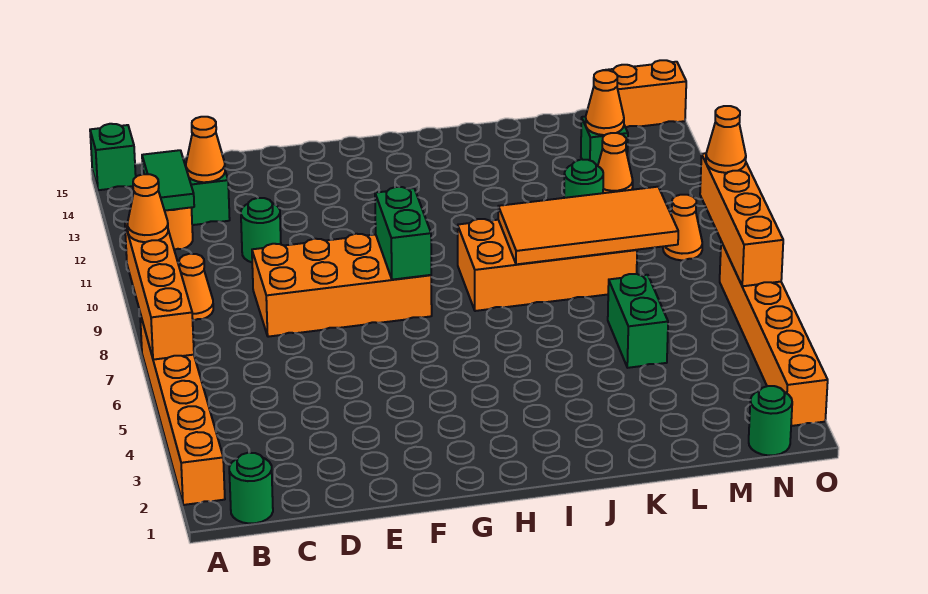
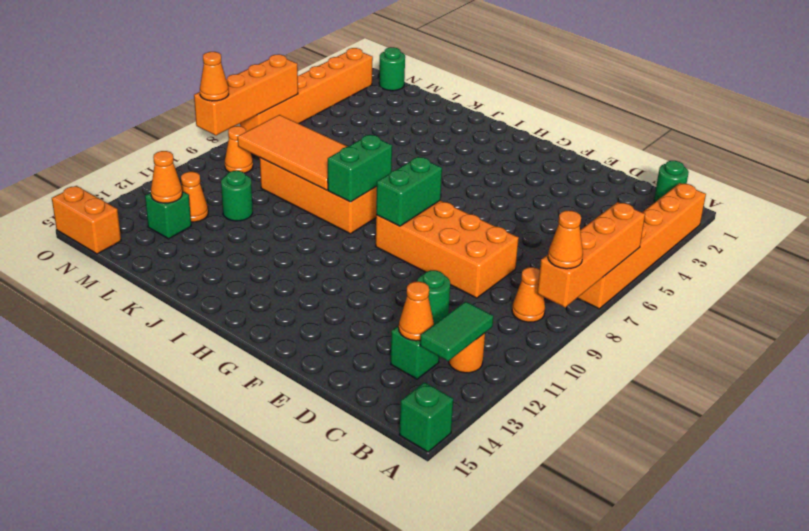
green brick L5:L6 level 1 -> green brick I8:I9 level 2

